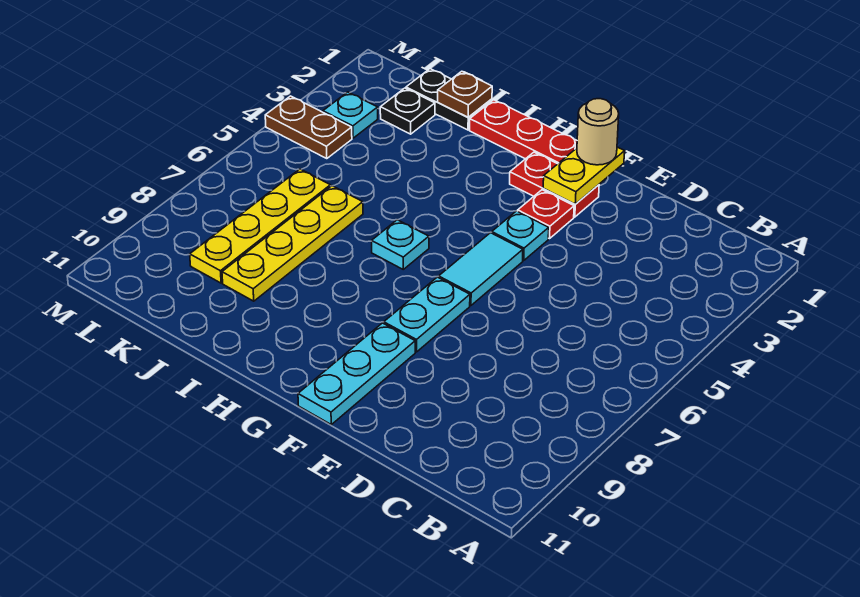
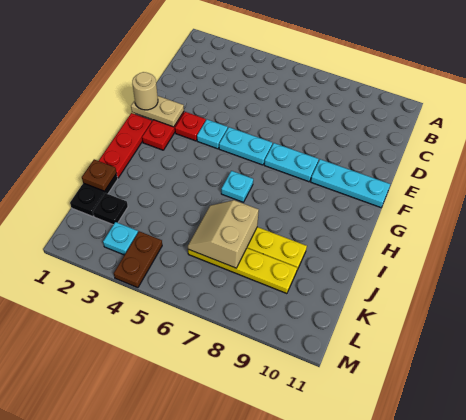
yellow plate F1:F2 level 2 -> tan plate F1:F2 level 2
cyan tile F5:F6 level 1 -> cyan plate F5:F6 level 1
none -> tan slope J6:K7 level 2 top 7

